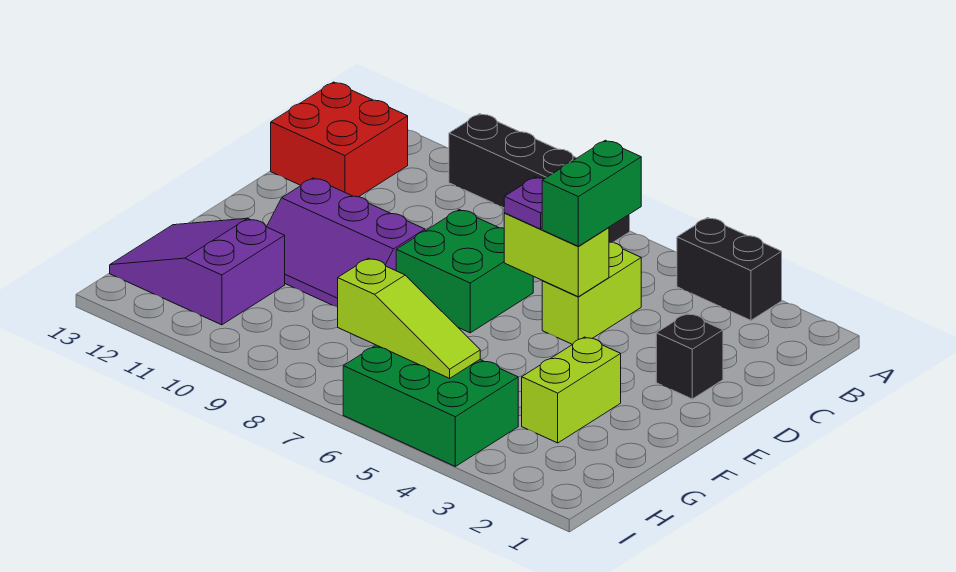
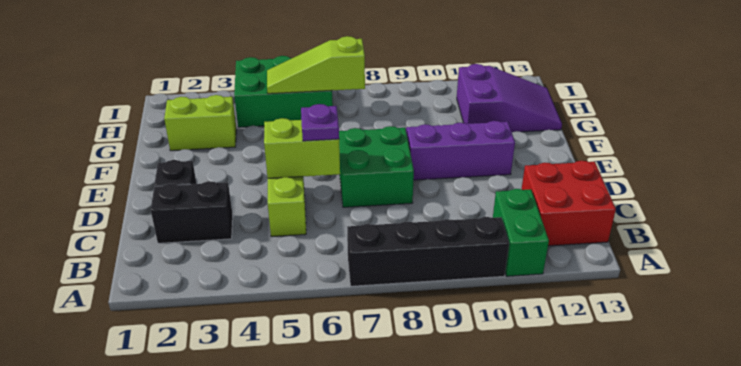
black brick A3:A4 level 1 -> black brick C2:C3 level 1
green brick C5:D5 level 3 -> green brick A11:B11 level 1
lime brick F3:G3 level 1 -> lime brick G2:G3 level 1

